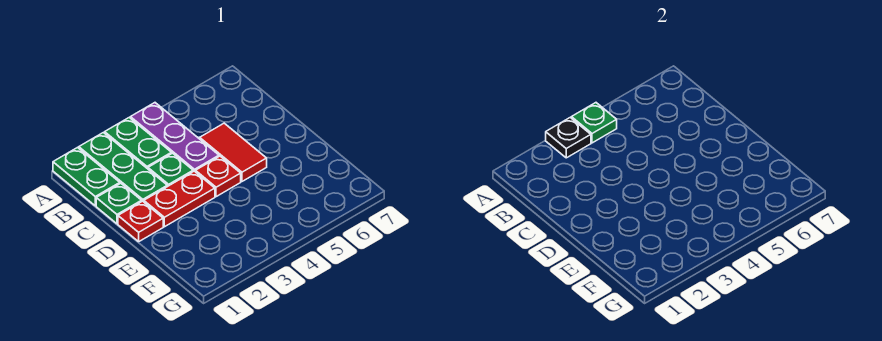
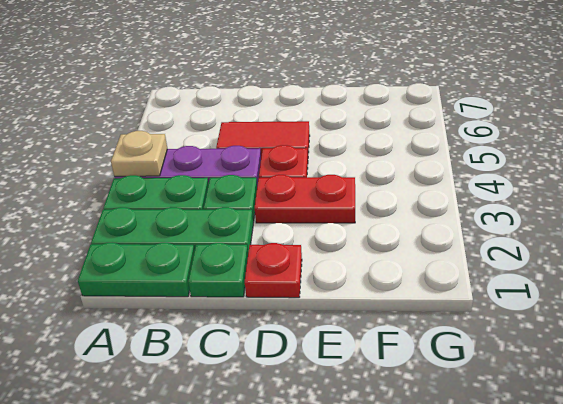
black plate A3 level 2 -> none
green plate A4 level 2 -> tan plate A4 level 2
red plate D2:D3 level 1 -> red plate D3:E3 level 1

